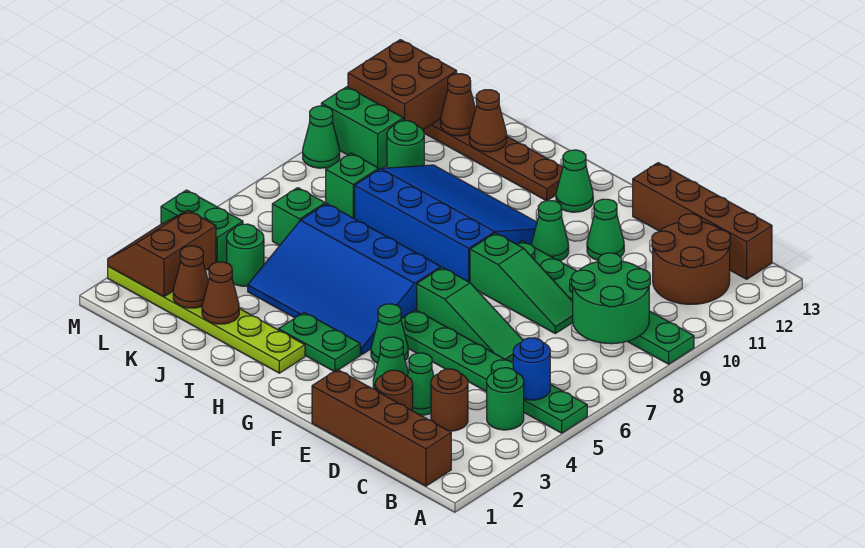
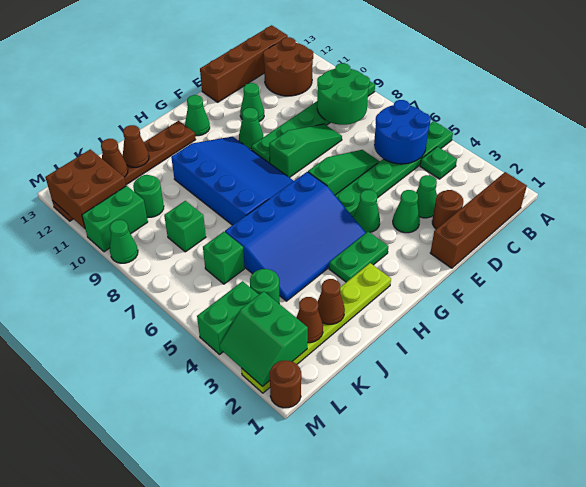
green round brick B4 level 1 -> green plate B4 level 1
blue round brick B5 level 2 -> blue round brick B5:C6 level 2
brown round brick C3 level 1 -> brown round brick M1 level 1
blue slope G8:J10 level 1 top 8 -> blue slope G7:I10 level 1 top I
brown slope L2:M3 level 2 top L -> green slope L2:M3 level 2 top L

